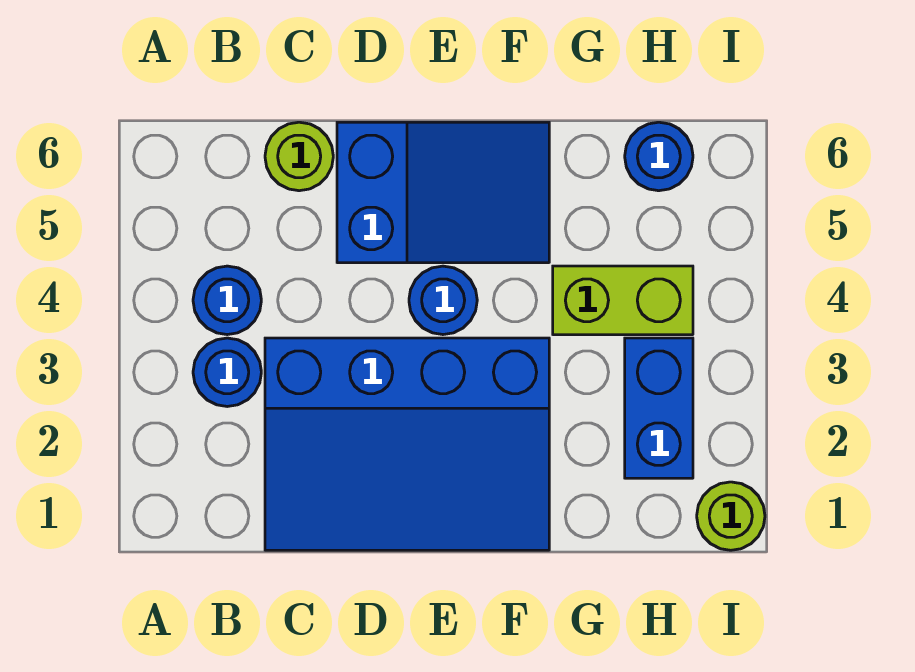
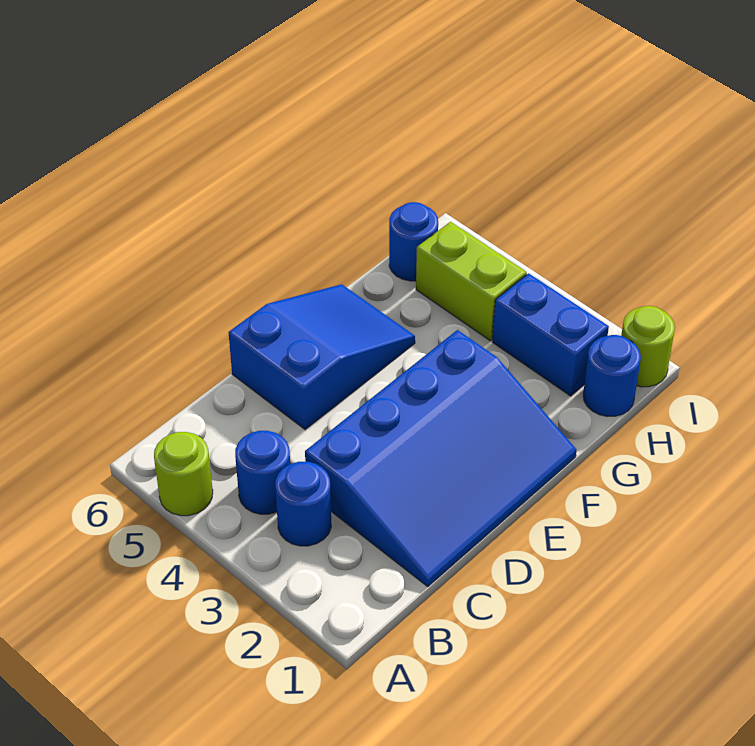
lime round brick C6 level 1 -> lime round brick A5 level 1
blue round brick E4 level 1 -> blue round brick H1 level 1
lime brick G4:H4 level 1 -> lime brick H4:H5 level 1

